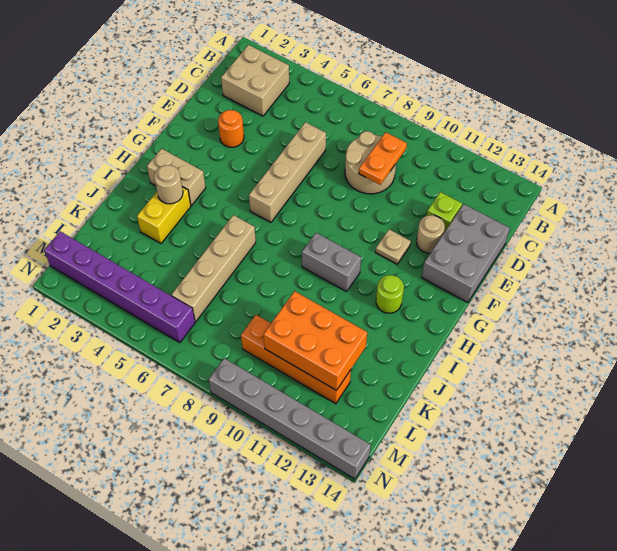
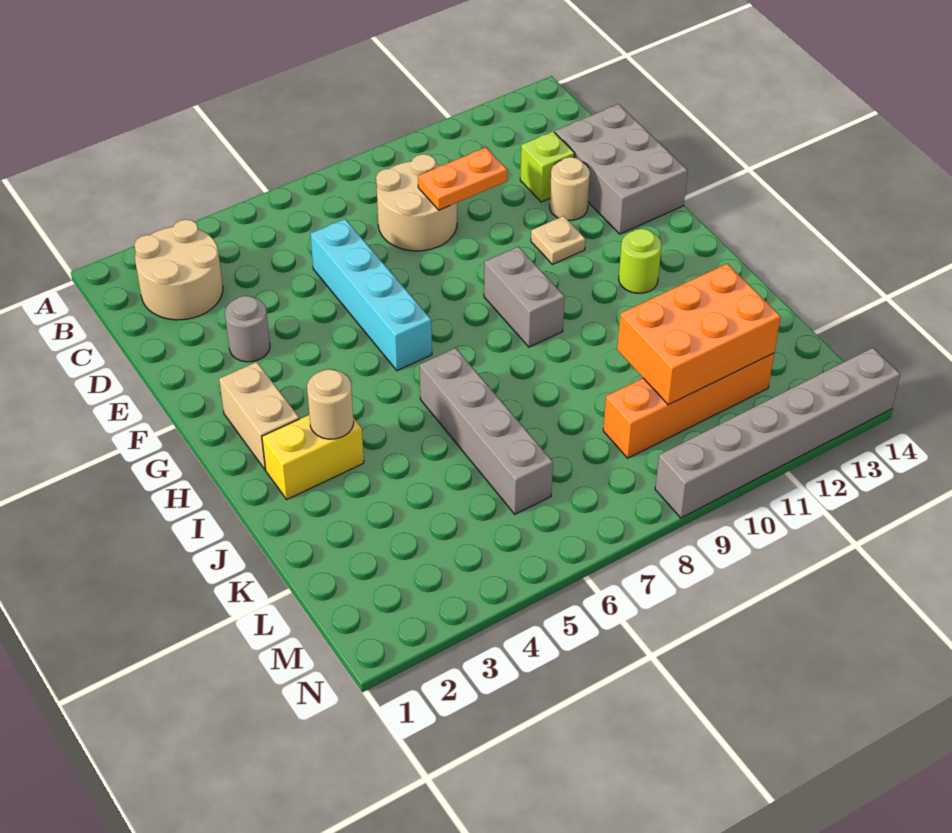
tan brick B2:C3 level 1 -> tan round brick B2:C3 level 1
orange plate C9:D9 level 2 -> orange plate D9:D10 level 2
tan brick D6:G6 level 1 -> cyan brick D6:G6 level 1
orange round brick E3 level 1 -> grey round brick E3 level 1
tan brick H2:H3 level 1 -> tan brick G2:H2 level 1
grey brick H9:H10 level 1 -> grey brick G9:H9 level 1
yellow brick I3:J3 level 1 -> yellow brick I2:I3 level 1
tan brick I6:L6 level 1 -> grey brick I6:L6 level 1
purple brick M1:M6 level 1 -> none

